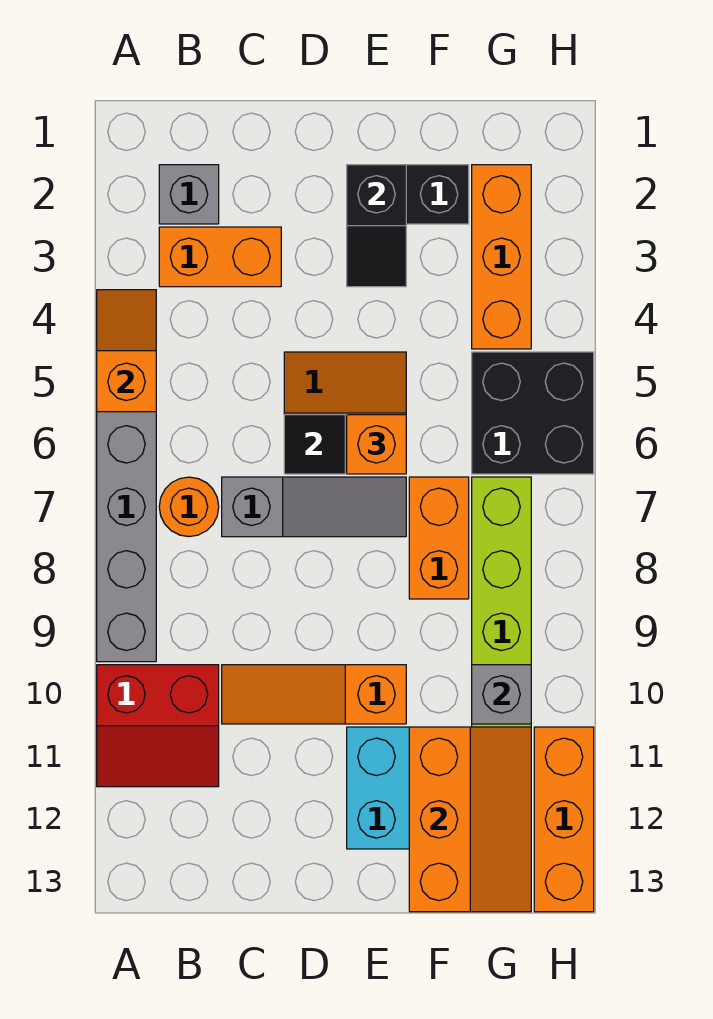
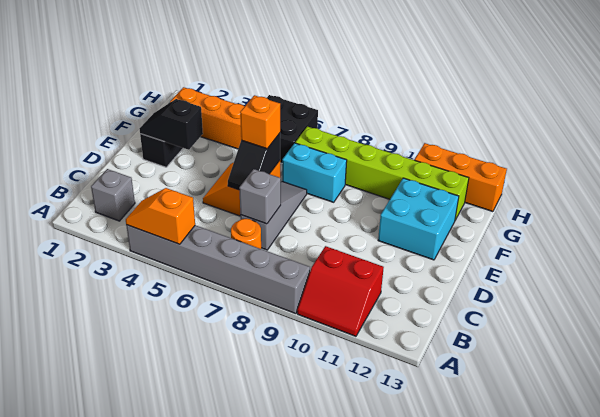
red slope A10:B11 level 1 top 10 -> red slope A10:B11 level 1 top B
orange brick B3:C3 level 1 -> none
orange slope C10:E10 level 1 top E -> none
black slope E2:E3 level 2 top 2 -> black slope E2:E3 level 2 top 3
orange brick F7:F8 level 1 -> cyan brick F7:F8 level 1
orange slope F11:G13 level 2 top F -> none
grey brick G10 level 2 -> grey brick C7 level 2

